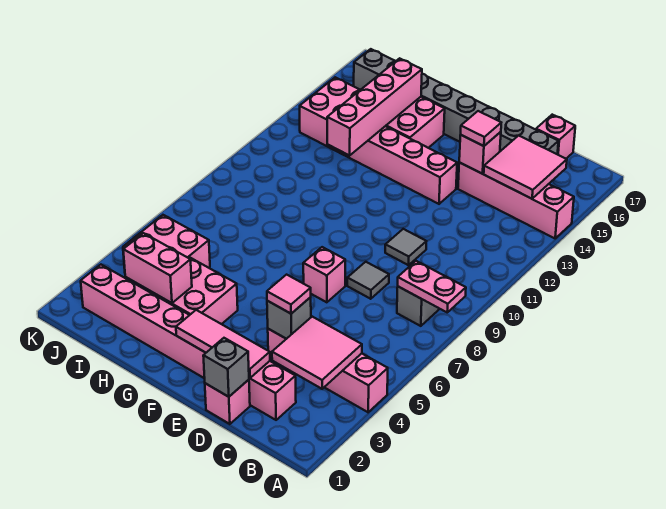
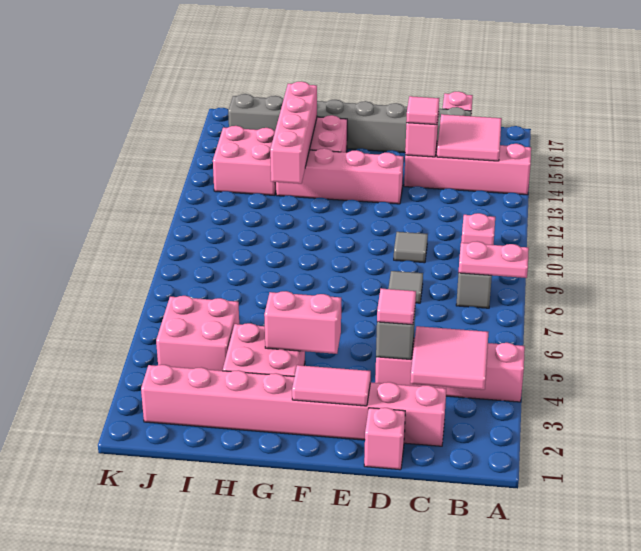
grey brick D1 level 2 -> none
pink tile D2:F2 level 2 -> pink tile E2:F2 level 2
pink brick E7 level 1 -> pink brick B10 level 1
pink brick H3:I3 level 2 -> pink brick F4:G4 level 2

